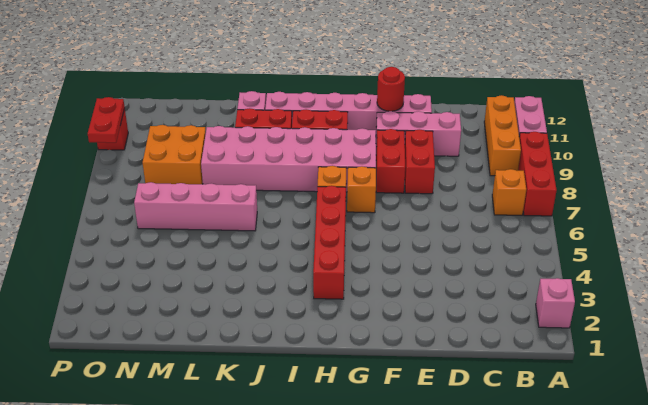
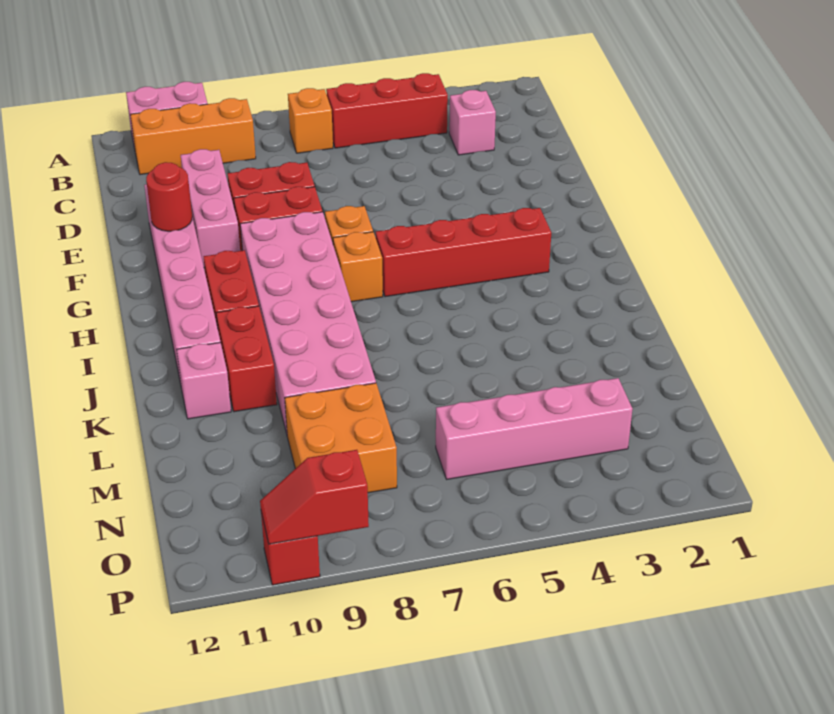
pink brick A2 level 1 -> pink brick C3 level 1
red brick A7:A9 level 1 -> red brick B4:B6 level 1
pink brick K6:N6 level 1 -> pink brick N3:N6 level 1
red plate P9:P10 level 2 -> red slope P9:P10 level 2 top 9

